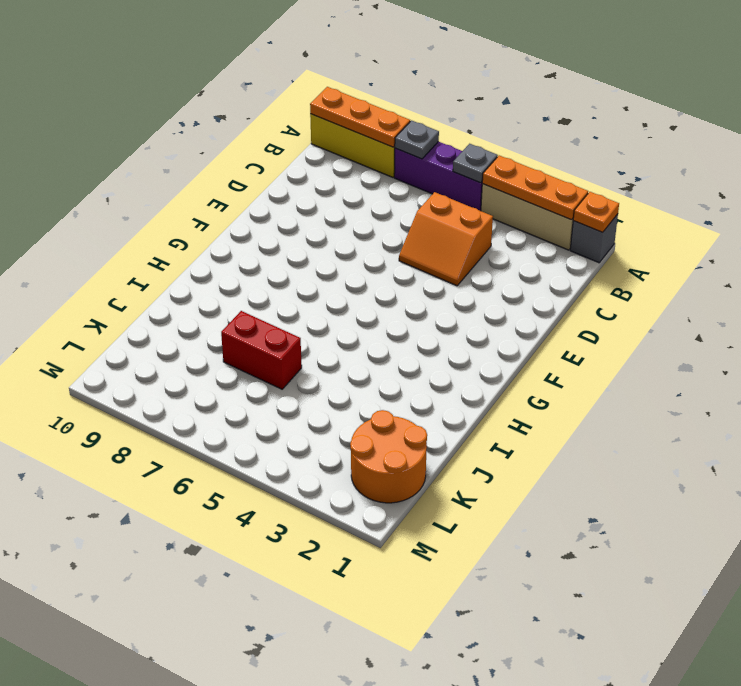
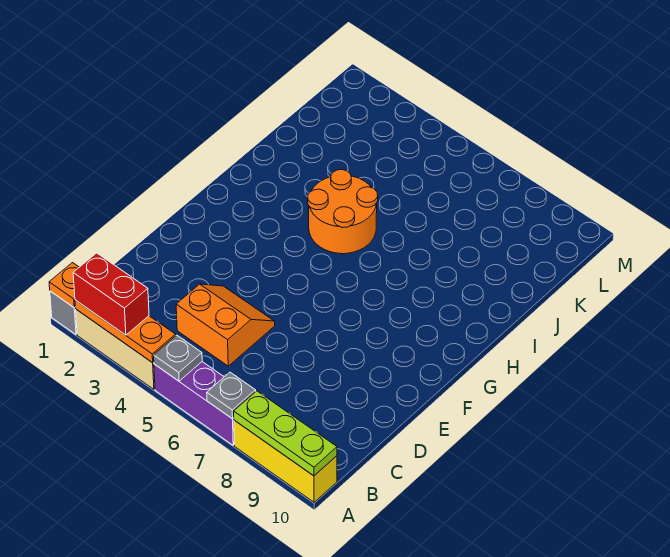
orange plate A8:A10 level 2 -> lime plate A8:A10 level 2
red brick J6:J7 level 1 -> red brick A2:A3 level 3
orange round brick K1:L2 level 1 -> orange round brick H4:I5 level 1

